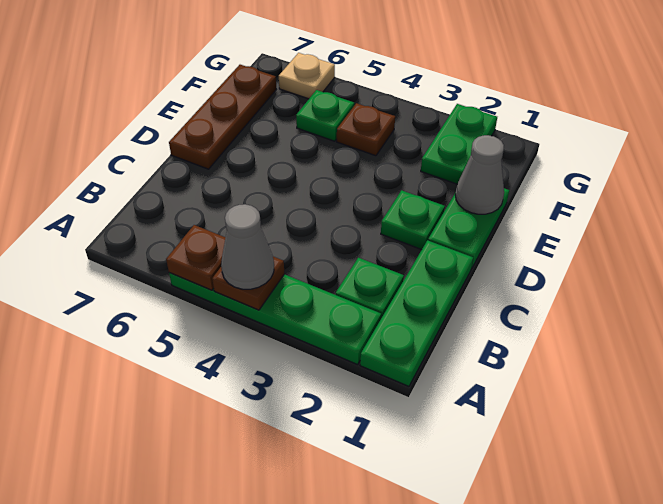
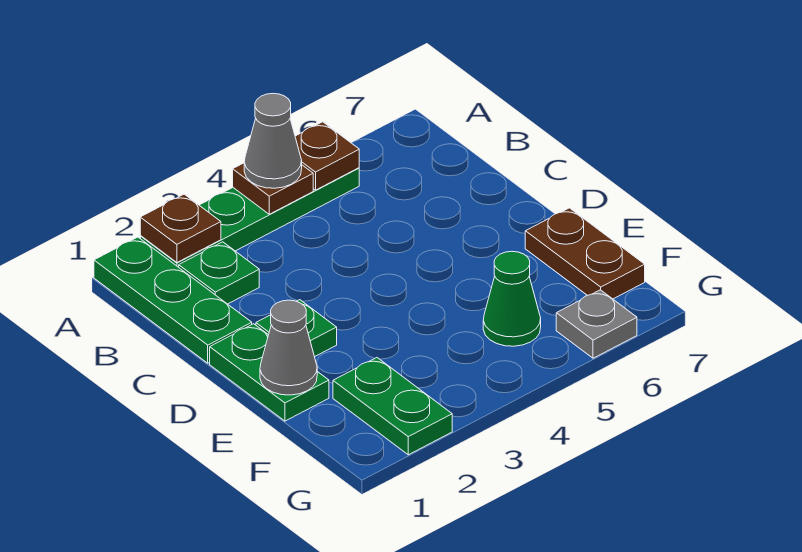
brown plate D7:F7 level 1 -> brown plate E7:F7 level 1
brown plate F4 level 1 -> brown plate A2 level 2
green plate F5 level 1 -> green cone F5 level 1
tan plate G6 level 1 -> grey plate G6 level 1

